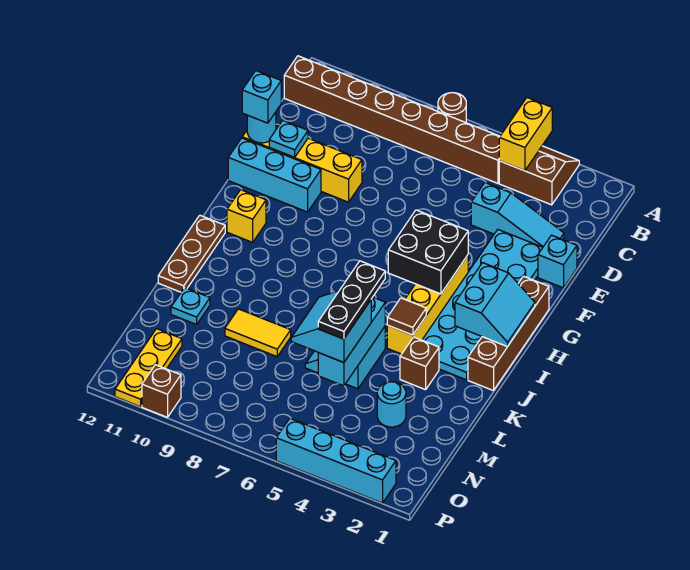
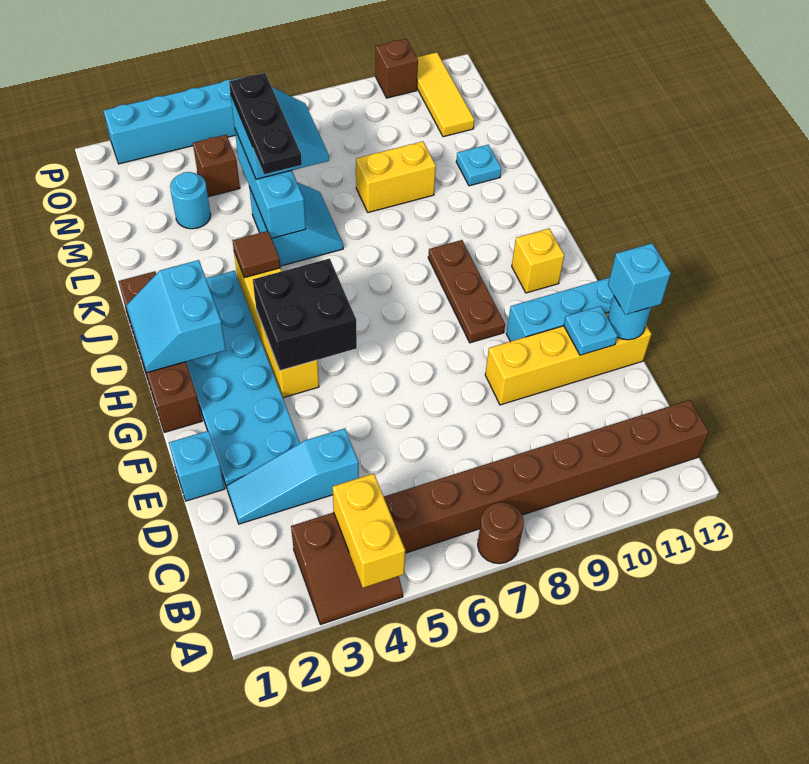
brown plate I12:K12 level 1 -> brown plate G9:I9 level 1
brown brick K3 level 1 -> brown brick N4 level 1
yellow tile L8:L9 level 1 -> yellow brick L8:L9 level 1
yellow plate N11:P11 level 1 -> yellow tile N11:P11 level 1

